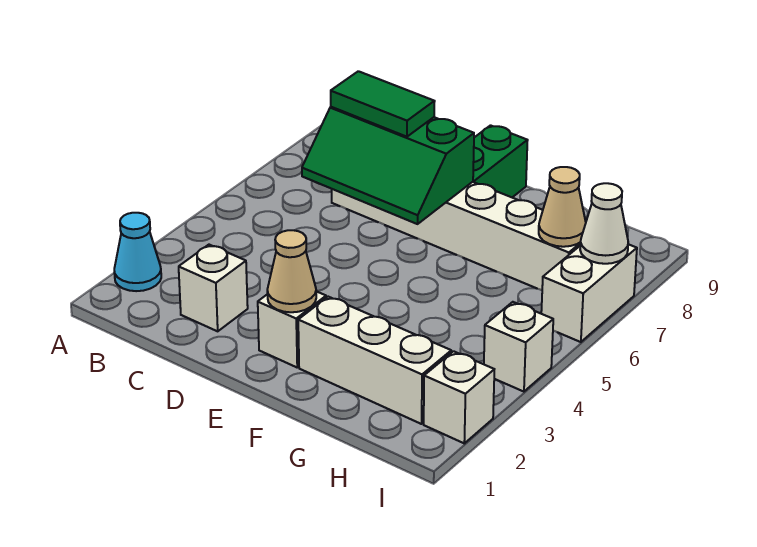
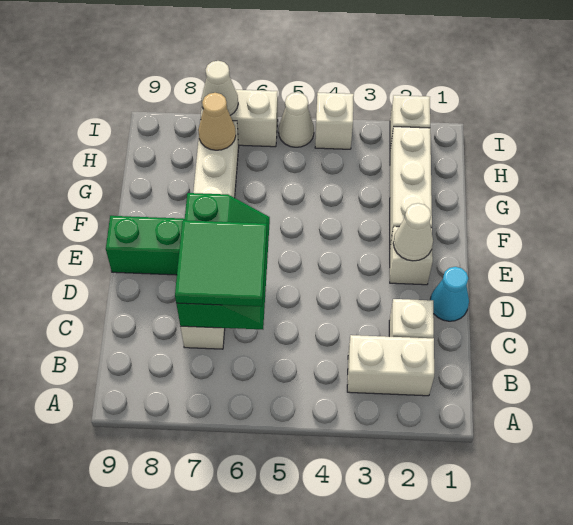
cyan cone A2 level 1 -> cyan cone D1 level 1
none -> white brick B2:B3 level 1
green tile C7:D7 level 3 -> green tile C6:D7 level 3
tan cone E2 level 2 -> white cone E2 level 2
none -> white cone I5 level 1

